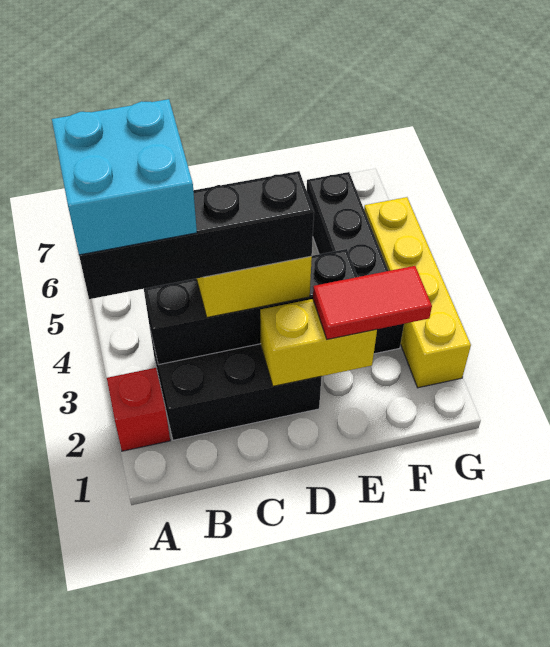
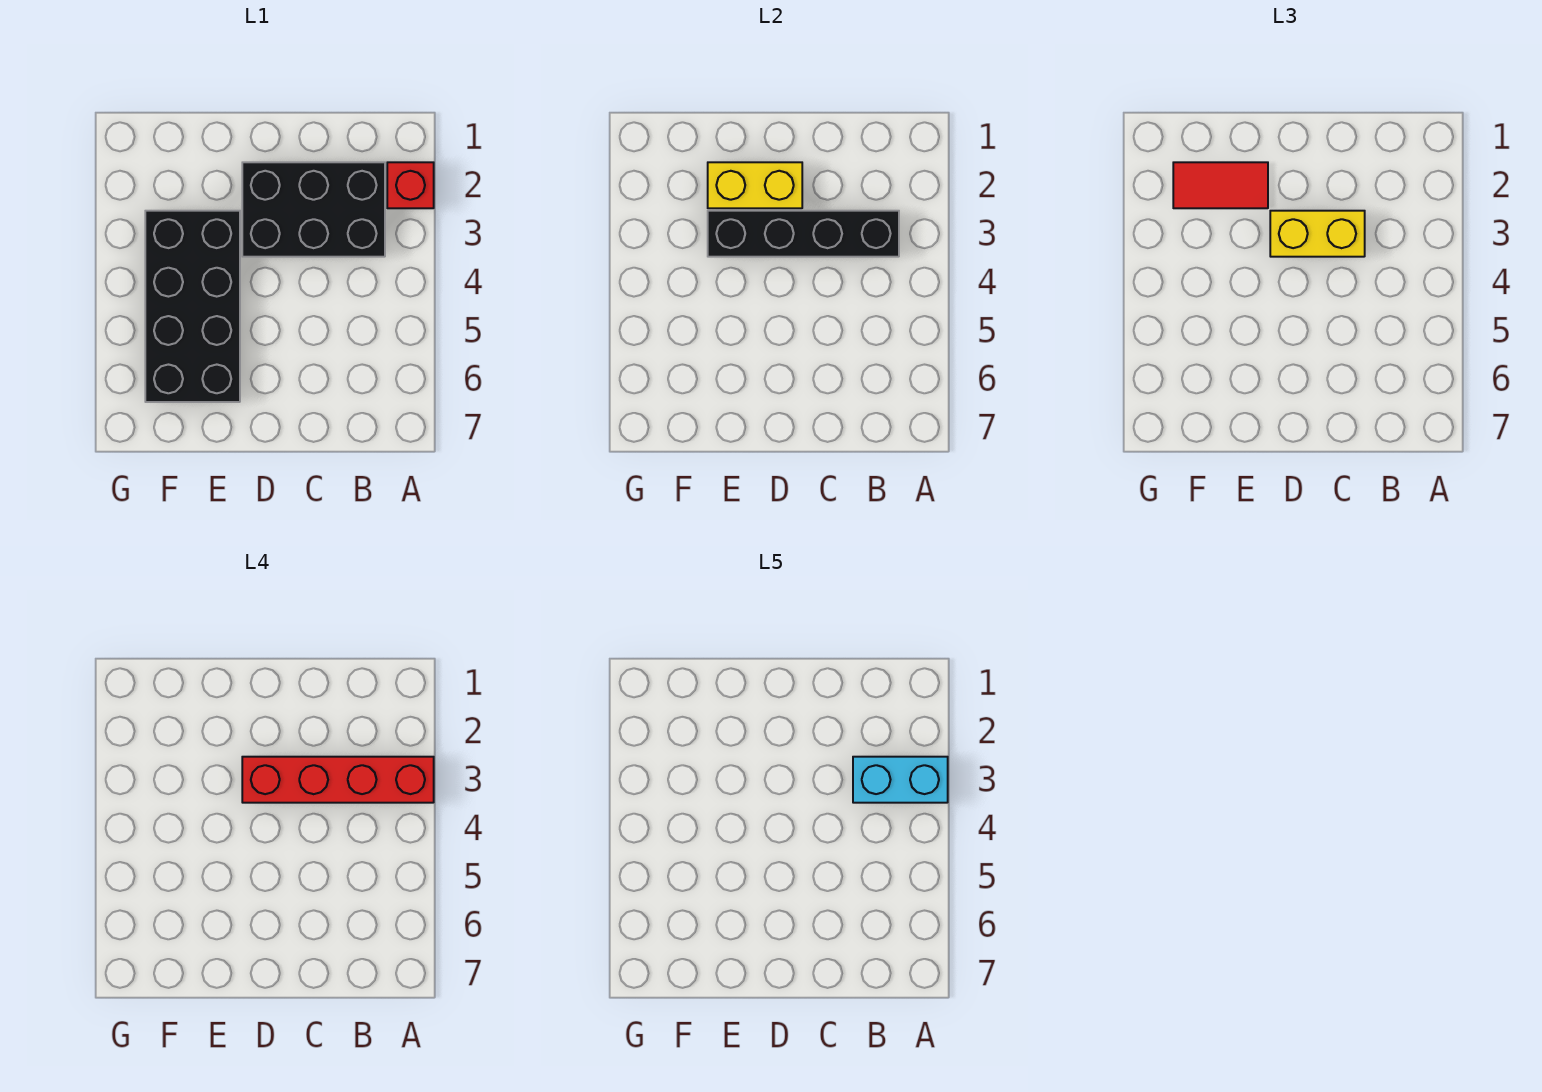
black brick A3:D3 level 4 -> red brick A3:D3 level 4
cyan brick A3:B4 level 5 -> cyan brick A3:B3 level 5
black brick F3:F6 level 1 -> black brick E3:F6 level 1
yellow brick G2:G5 level 1 -> none

